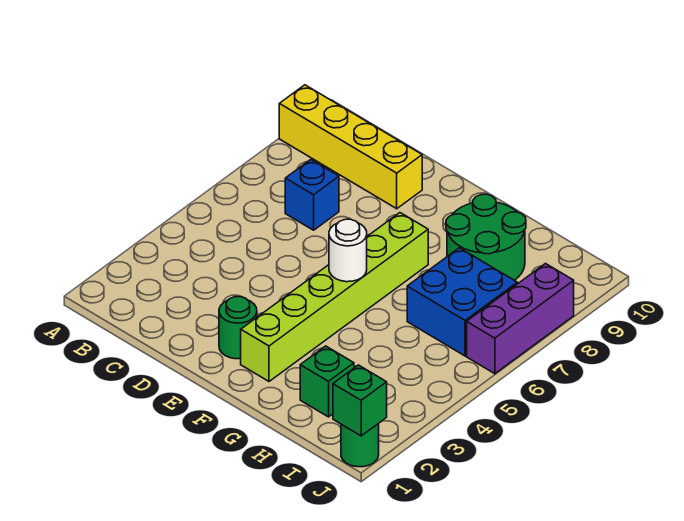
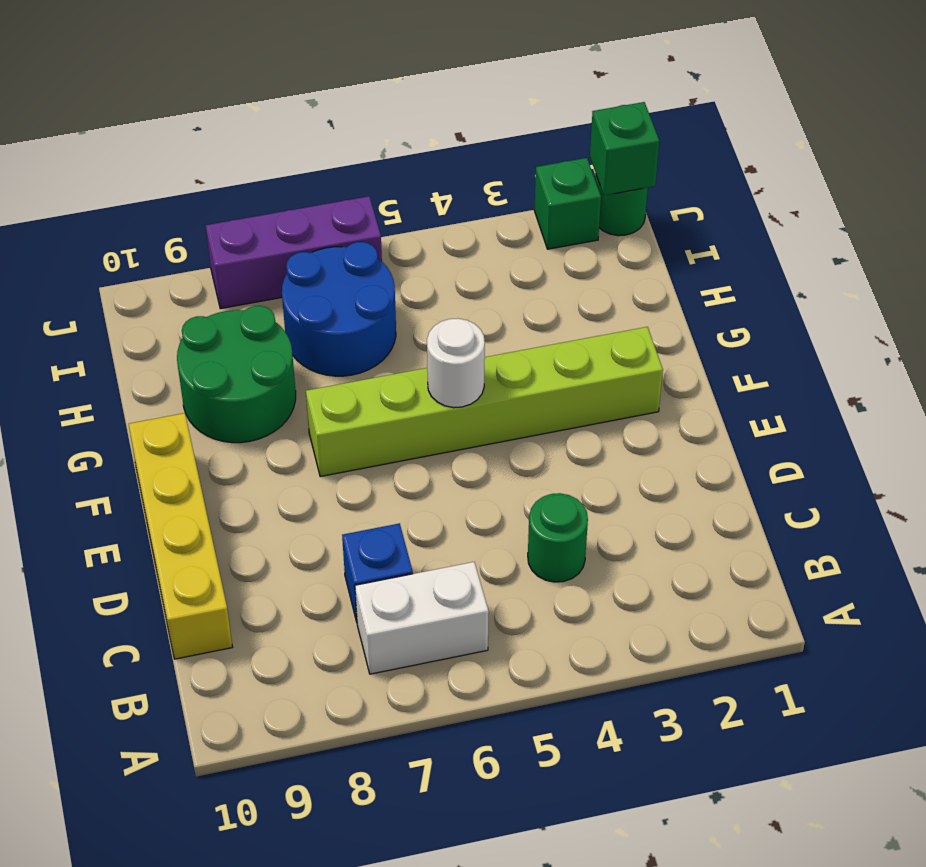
yellow brick A9:D9 level 1 -> yellow brick C10:F10 level 1
none -> white brick B6:B7 level 1
green round brick E2 level 1 -> green round brick C4 level 1
green brick H2 level 1 -> green brick J2 level 1
blue brick H6:I7 level 1 -> blue round brick H6:I7 level 1

